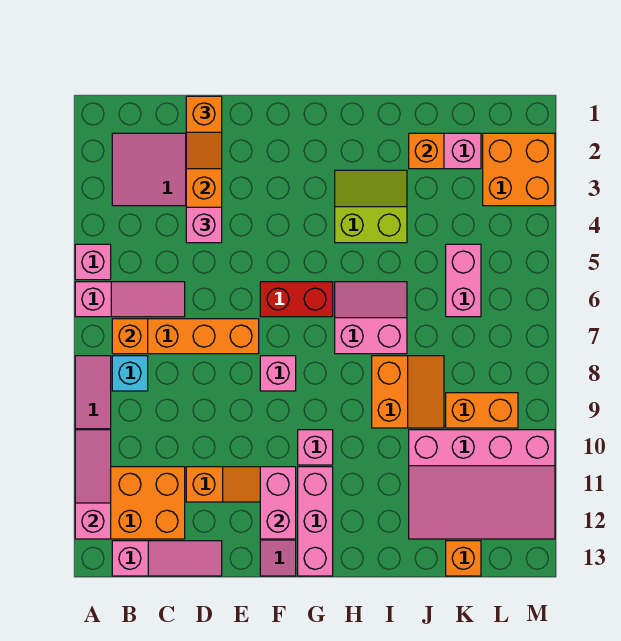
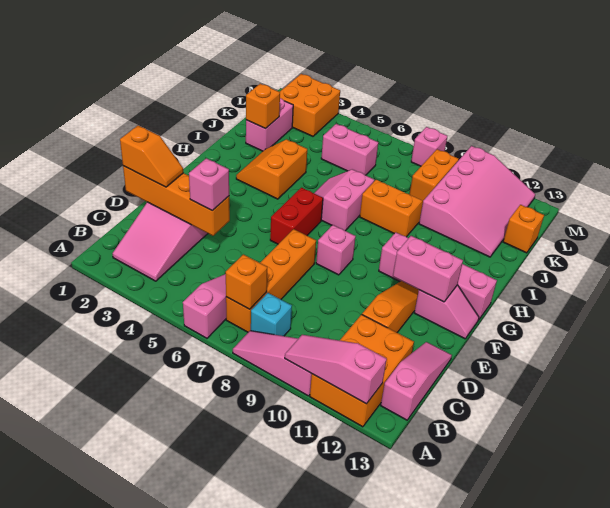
pink brick A5 level 1 -> pink brick M8 level 1
lime slope H3:I4 level 1 top 4 -> orange slope H3:I4 level 1 top 4

